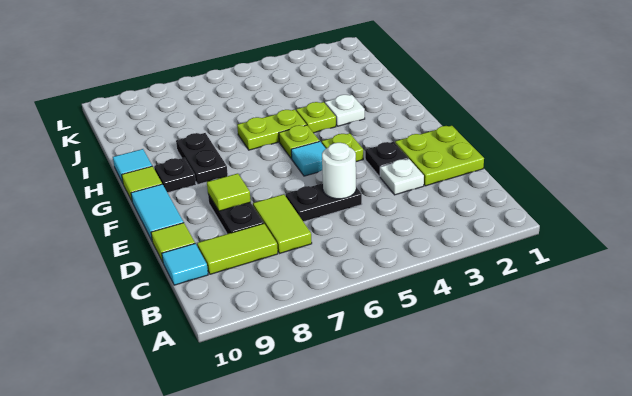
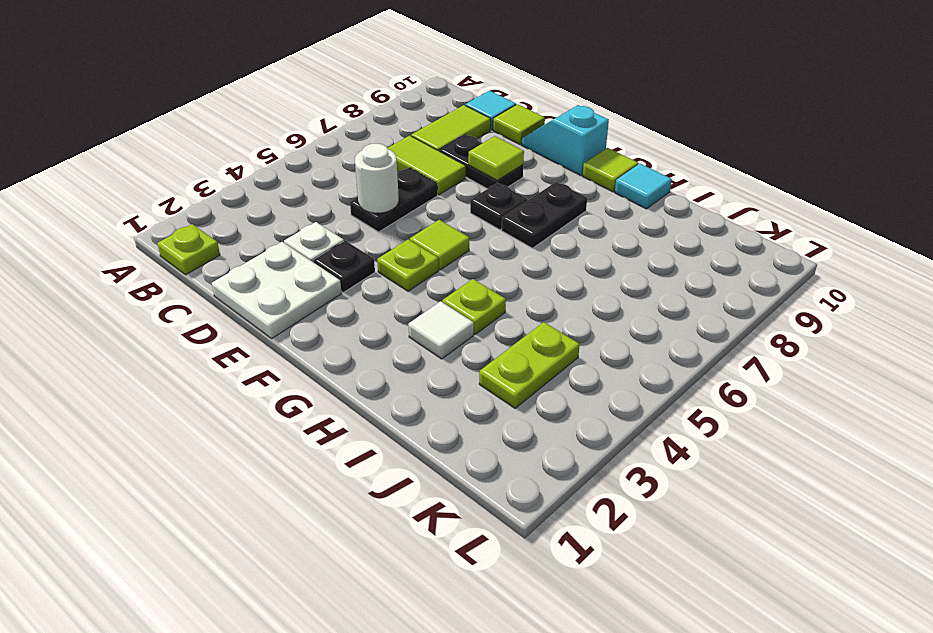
lime plate D1:E2 level 1 -> white plate D1:E2 level 1
cyan tile E10:F10 level 1 -> cyan slope E10:F10 level 1 top F
cyan tile F5 level 1 -> lime tile F5 level 1
lime plate G5 level 1 -> lime plate B1 level 1
black plate G8:H8 level 1 -> black plate G7:G8 level 1
black plate G9 level 1 -> black plate F7 level 1
white plate H3 level 1 -> white tile H3 level 1
lime plate H5:H6 level 1 -> lime plate J3:J4 level 1

